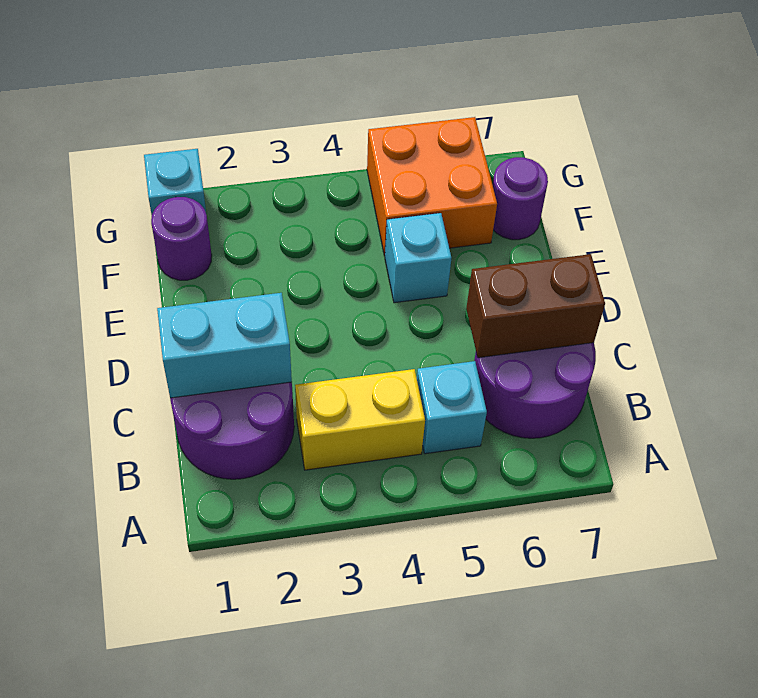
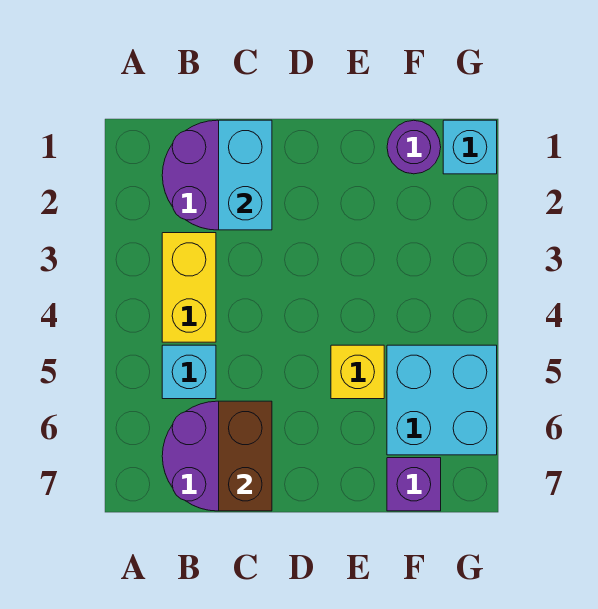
cyan brick E5 level 1 -> yellow brick E5 level 1
orange brick F5:G6 level 1 -> cyan brick F5:G6 level 1
purple round brick F7 level 1 -> purple brick F7 level 1

